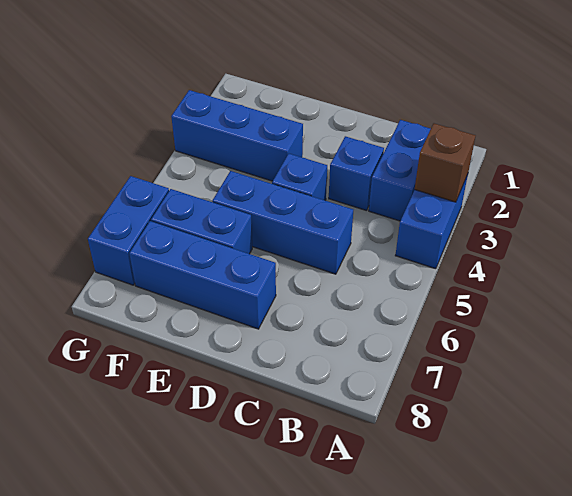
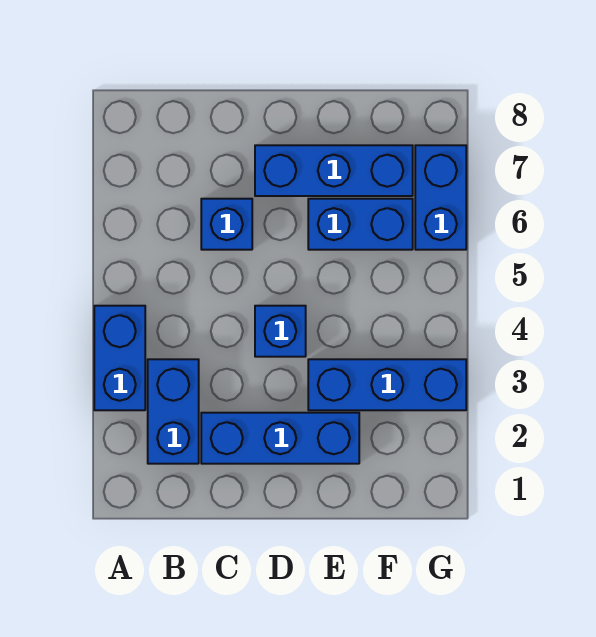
brown brick A3 level 2 -> none
blue brick C3 level 1 -> blue brick C6 level 1
blue brick C5:E5 level 1 -> blue brick C2:E2 level 1

